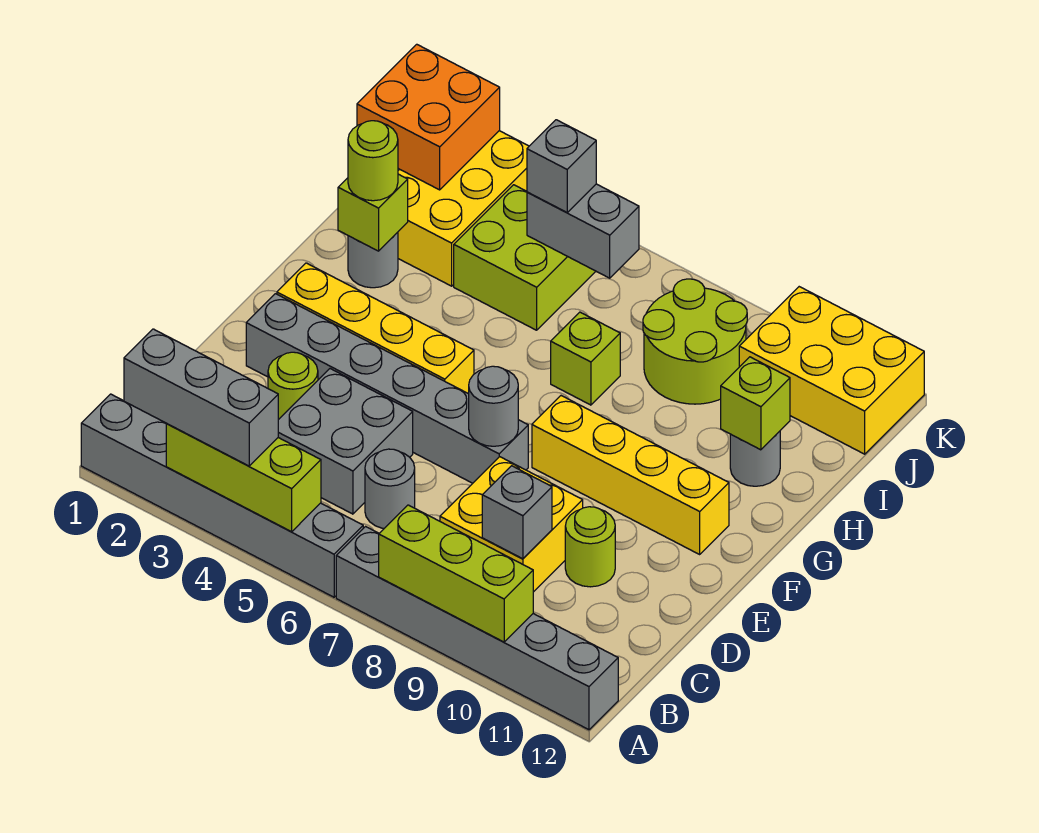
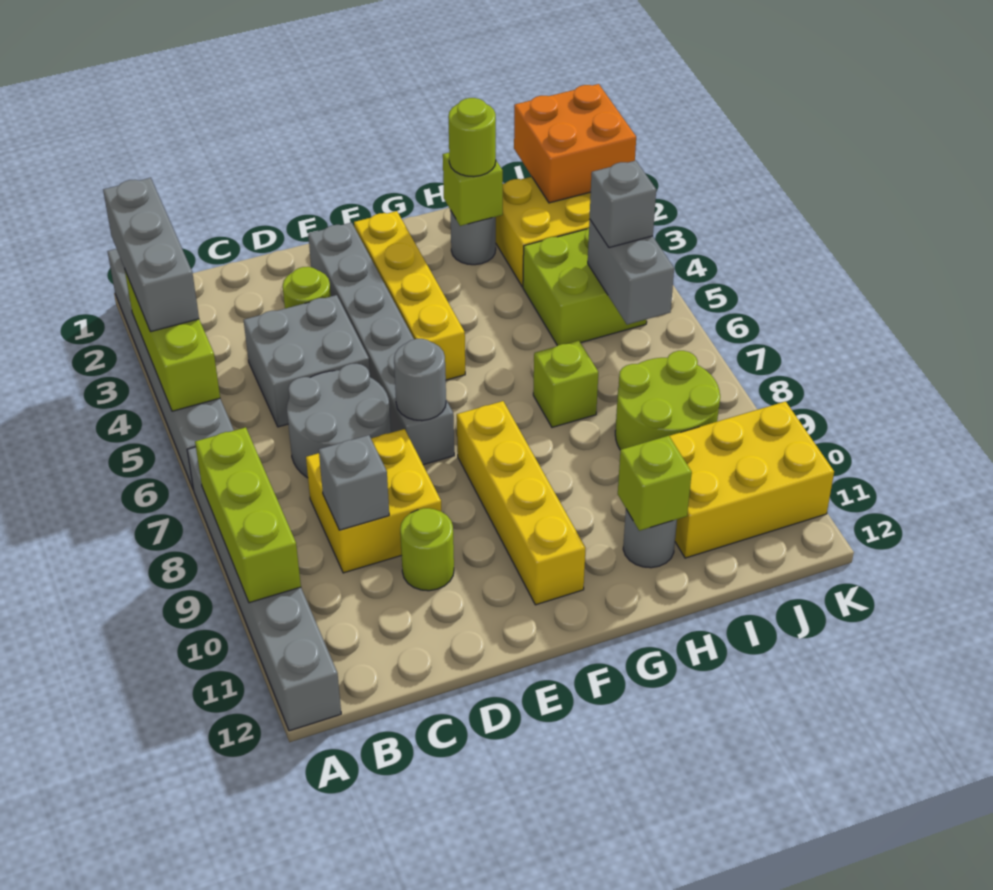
grey round brick C6 level 1 -> grey round brick C6:D7 level 1
yellow brick J10:K12 level 1 -> yellow brick I10:K11 level 1

